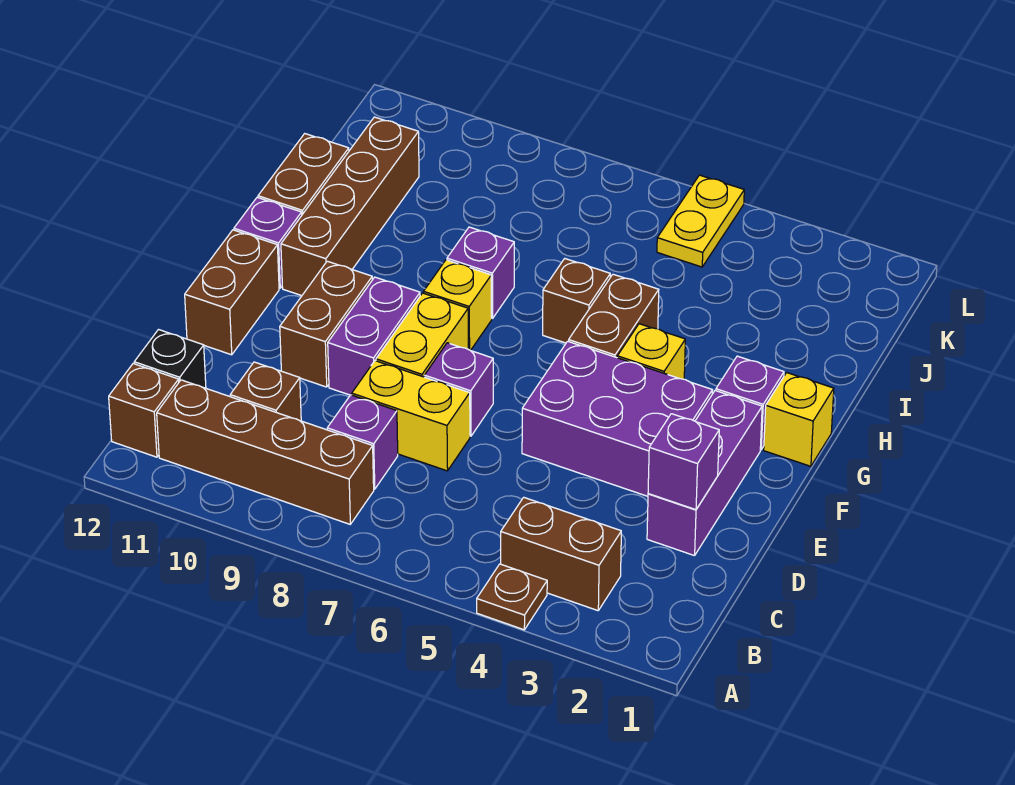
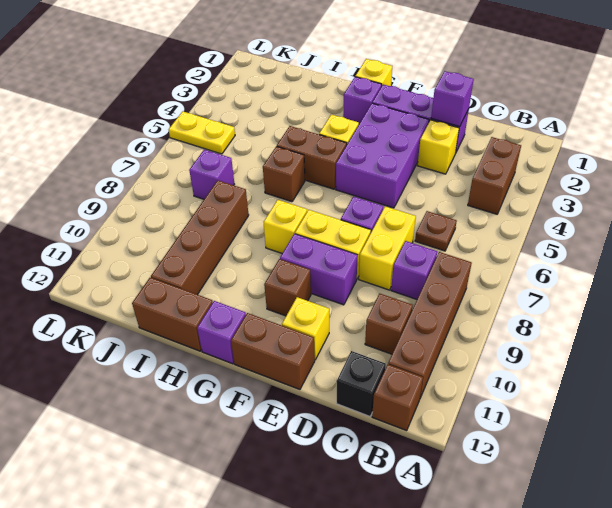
brown plate A4 level 1 -> brown plate C6 level 1
none -> yellow brick D3 level 1
brown brick E10:F10 level 1 -> brown brick F10 level 1
none -> yellow brick E11 level 1
brown brick G11:J11 level 1 -> brown brick I8:I11 level 1
purple brick H8 level 1 -> purple brick J7 level 1

